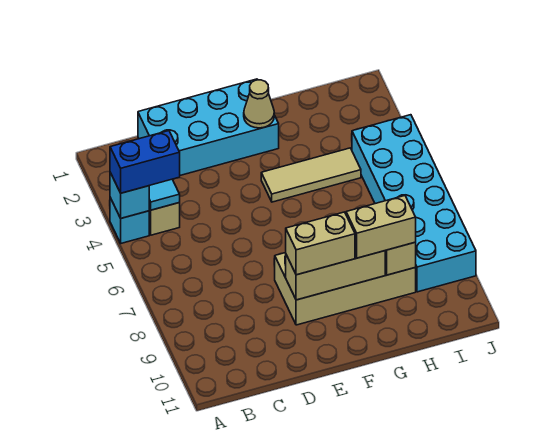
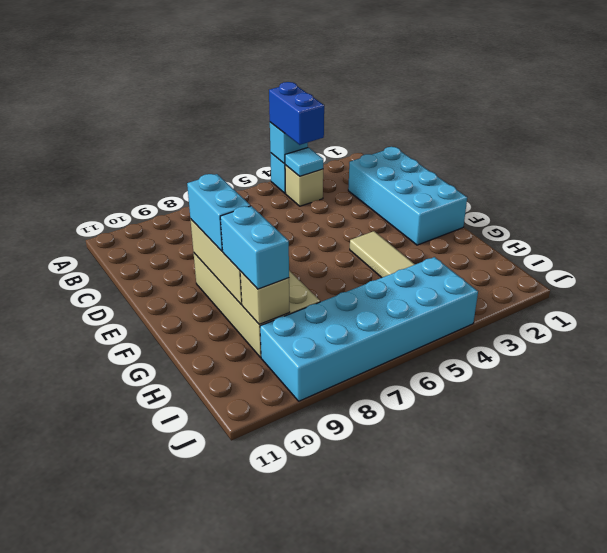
tan brick E9:F9 level 3 -> cyan brick E9:F9 level 3
tan cone F2 level 2 -> none
tan brick G9:H9 level 3 -> cyan brick G9:H9 level 3

